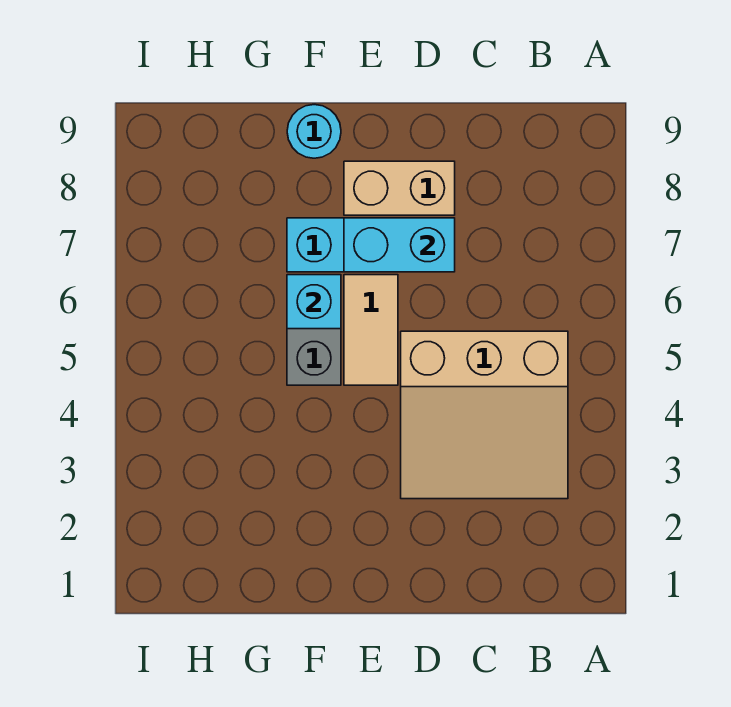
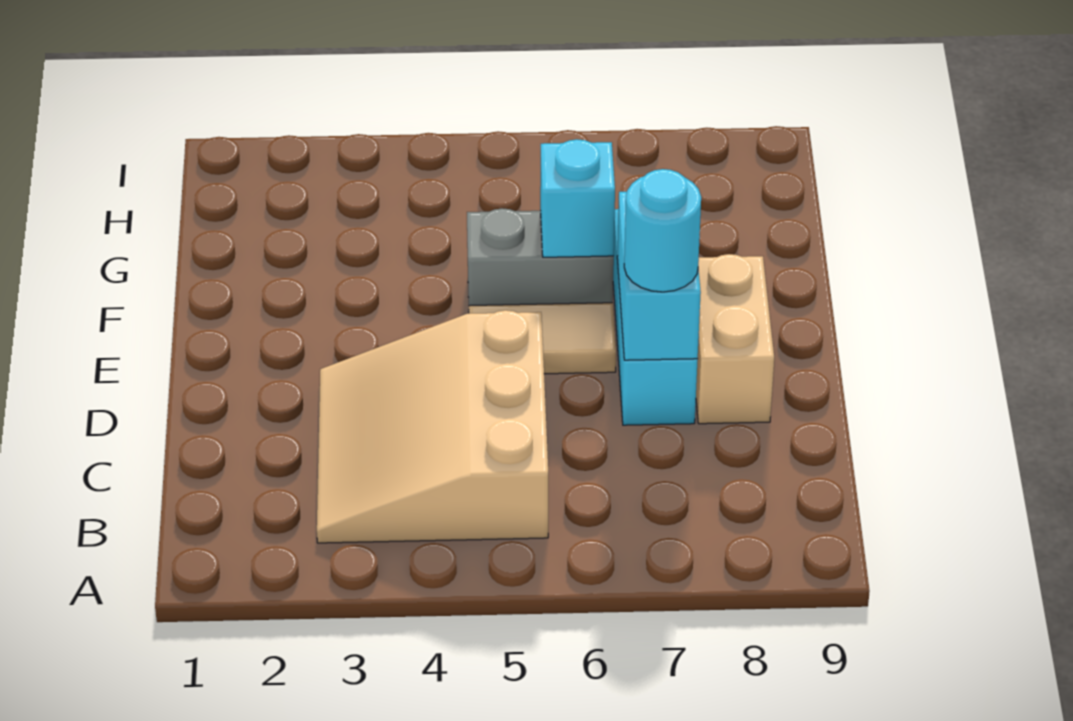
cyan round brick F9 level 1 -> cyan round brick D7 level 3

